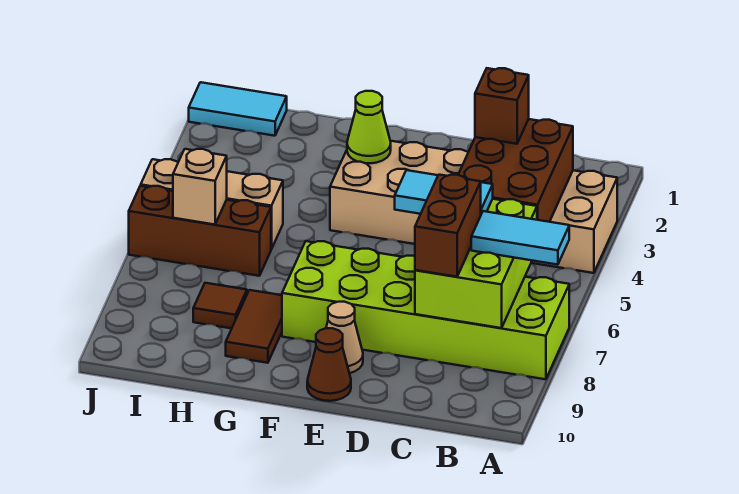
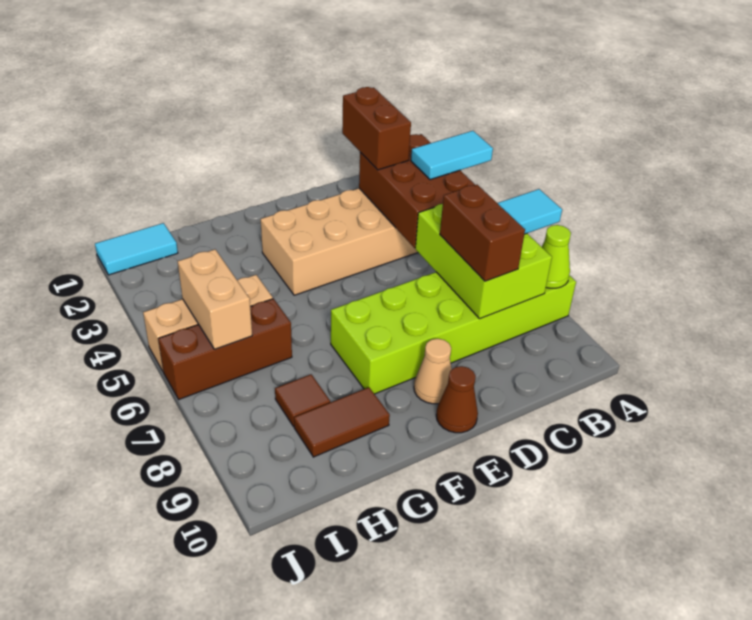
brown brick C3 level 3 -> brown brick C2:C3 level 3
cyan tile C6:D6 level 3 -> cyan tile A4:B4 level 3
lime cone F3 level 2 -> lime cone A8 level 2
brown tile G8:G9 level 1 -> brown tile G9:H9 level 1
tan brick I6 level 2 -> tan brick I5:I6 level 2

